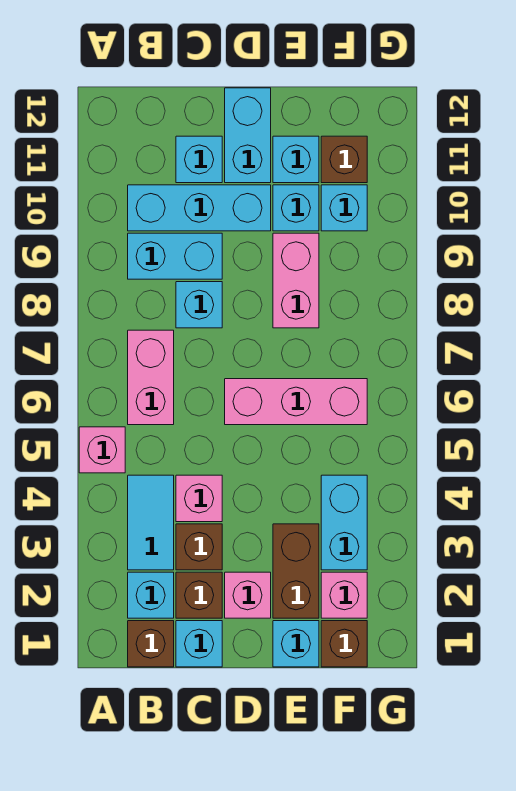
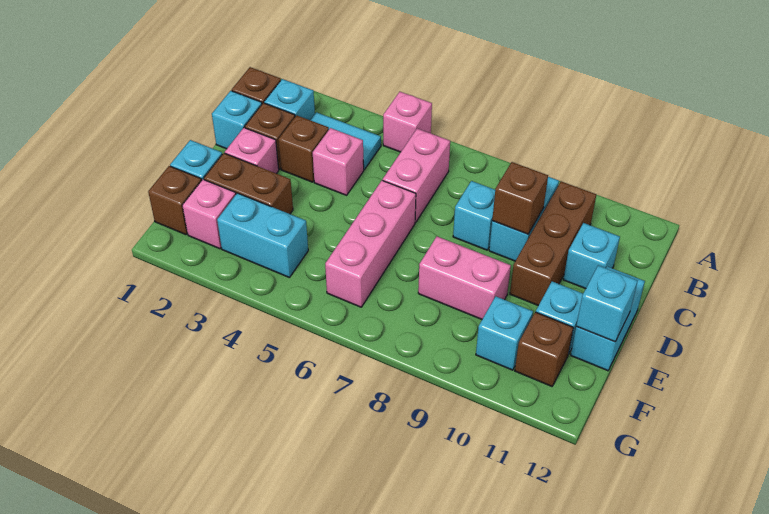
pink brick B6:B7 level 1 -> pink brick B6:C6 level 1
cyan brick B10:D10 level 1 -> brown brick B10:D10 level 1
none -> brown brick C9 level 2
cyan brick D11:D12 level 1 -> cyan brick D12:E12 level 1
cyan brick E10 level 1 -> cyan brick E12 level 2

